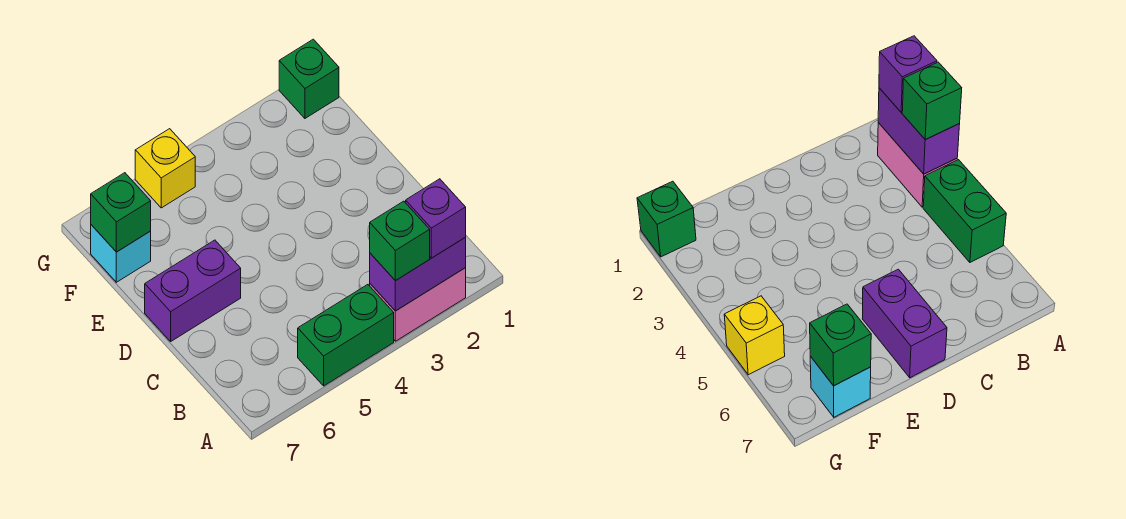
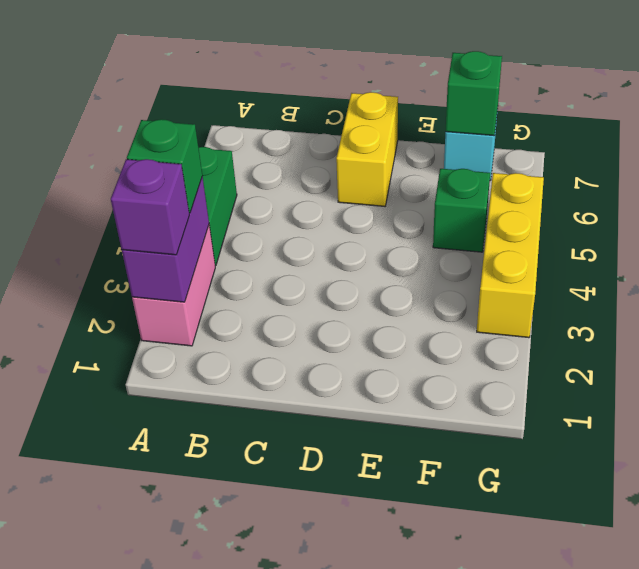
purple brick D6:D7 level 1 -> yellow brick D6:D7 level 1
green brick G1 level 1 -> green brick F5 level 1
yellow brick G5 level 1 -> yellow brick G3:G5 level 1

